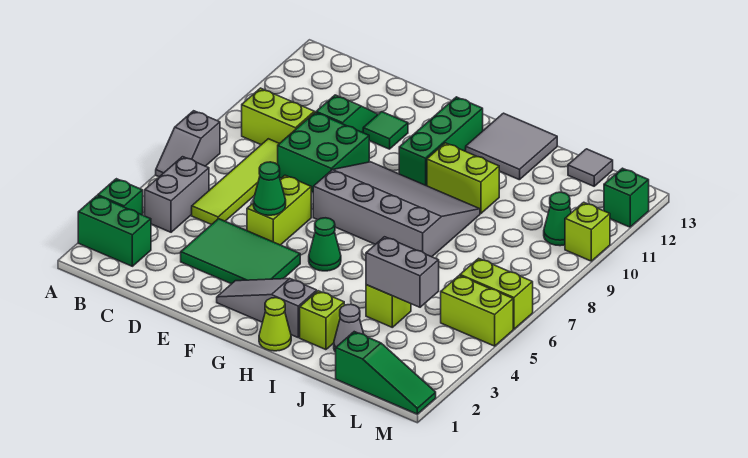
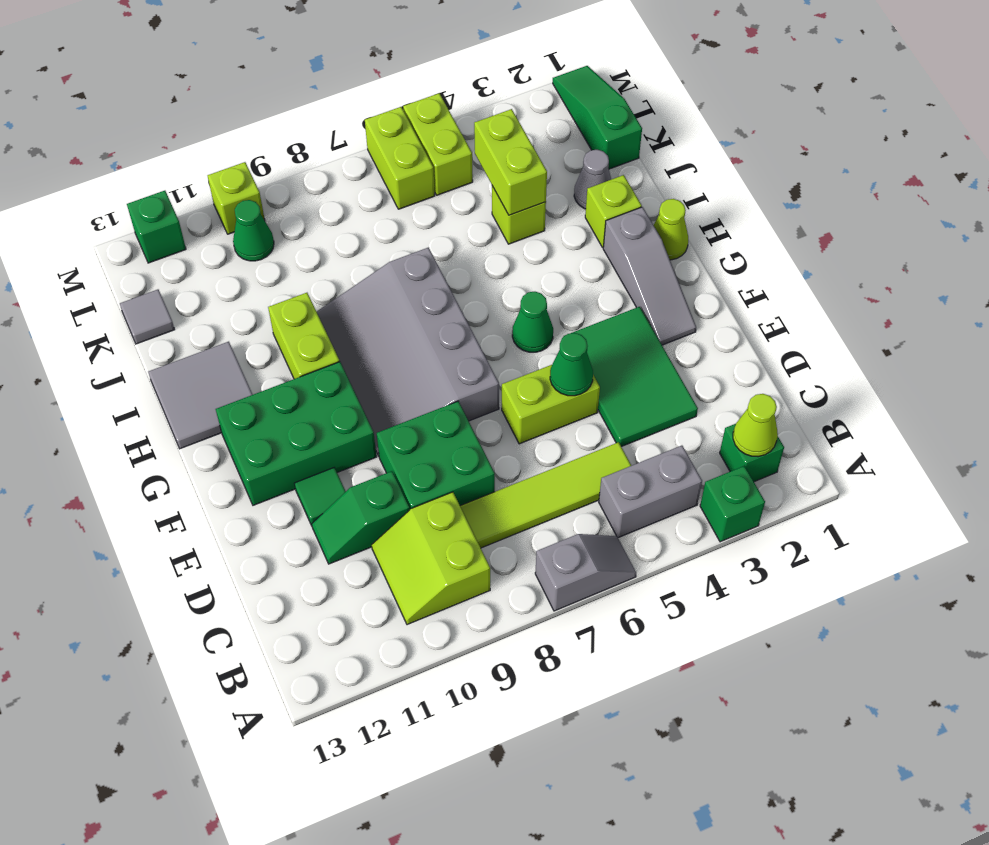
green brick A2:B2 level 1 -> green brick B2 level 1
none -> lime cone B2 level 2
green brick G10:G12 level 1 -> green brick F10:G12 level 1
grey brick J4:K4 level 2 -> lime brick J4:K4 level 2

